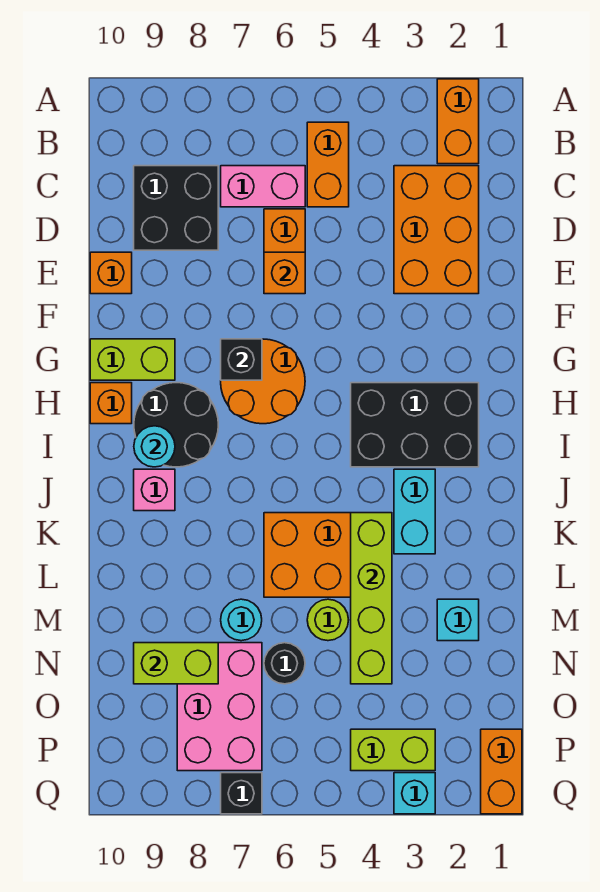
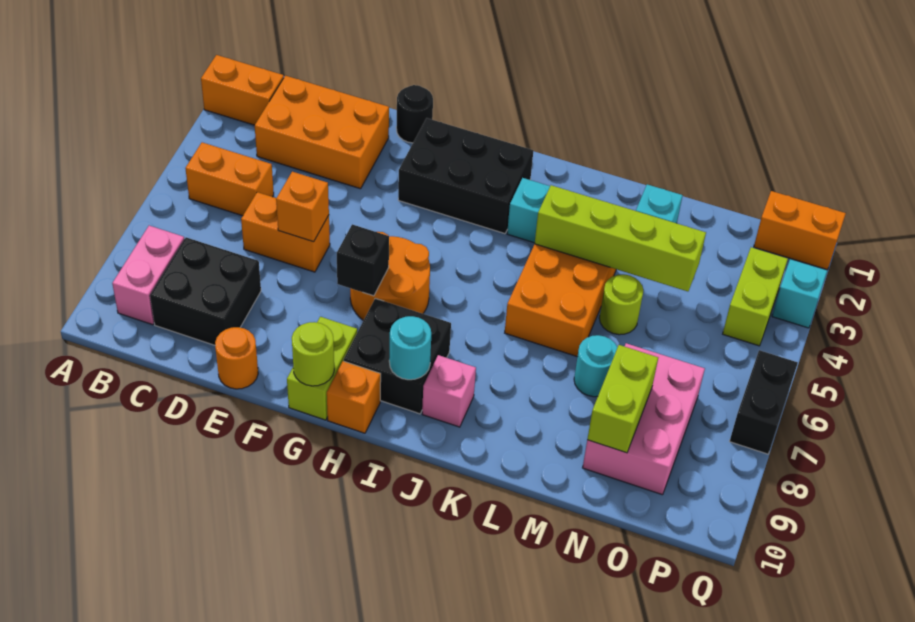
pink brick C6:C7 level 1 -> pink brick B8:B9 level 1
orange brick E10 level 1 -> orange round brick E10 level 1
none -> lime round brick G10 level 2
black brick H2:I4 level 1 -> black brick G2:I3 level 1
black round brick H8:I9 level 1 -> black brick H8:I9 level 1
black round brick N6 level 1 -> black round brick F1 level 1
pink brick N7:P8 level 1 -> pink brick N7:O9 level 1
black brick Q7 level 1 -> black brick Q6:Q7 level 1

